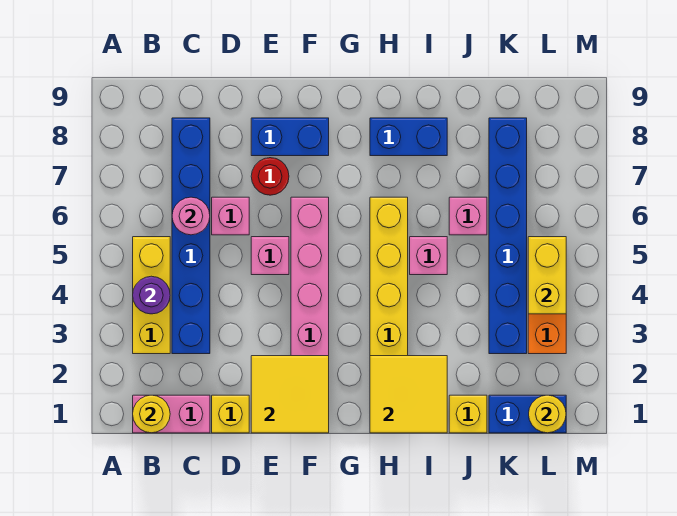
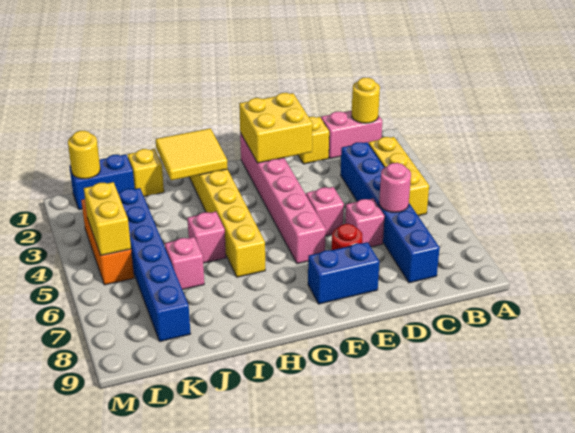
purple round brick B4 level 2 -> none
yellow tile E1:F2 level 2 -> yellow brick E1:F2 level 2
blue brick H8:I8 level 1 -> none

